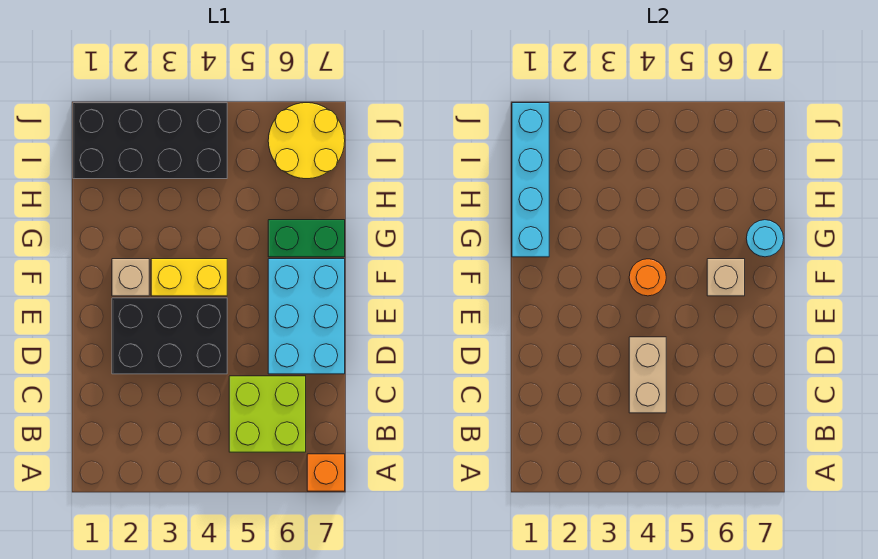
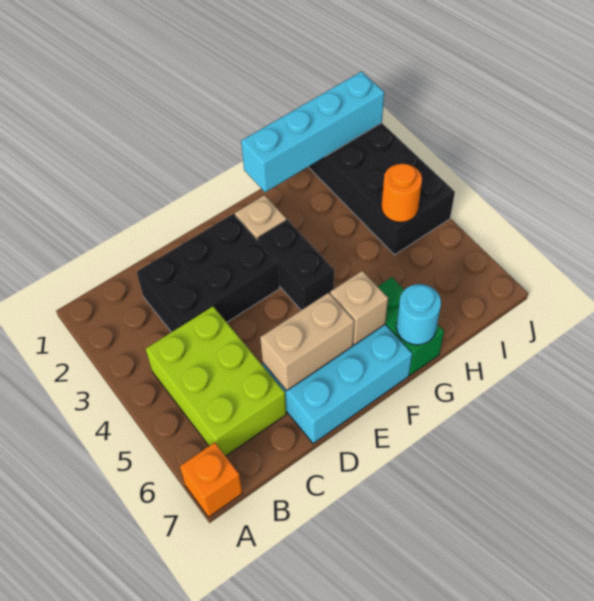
lime brick B5:C6 level 1 -> lime brick B4:C6 level 1
tan brick C4:D4 level 2 -> tan brick D6:E6 level 2
black brick D2:E4 level 1 -> black brick C2:E3 level 1
yellow brick F3:F4 level 1 -> black brick F3:F4 level 1
orange round brick F4 level 2 -> orange round brick I4 level 2
yellow round brick I6:J7 level 1 -> none

